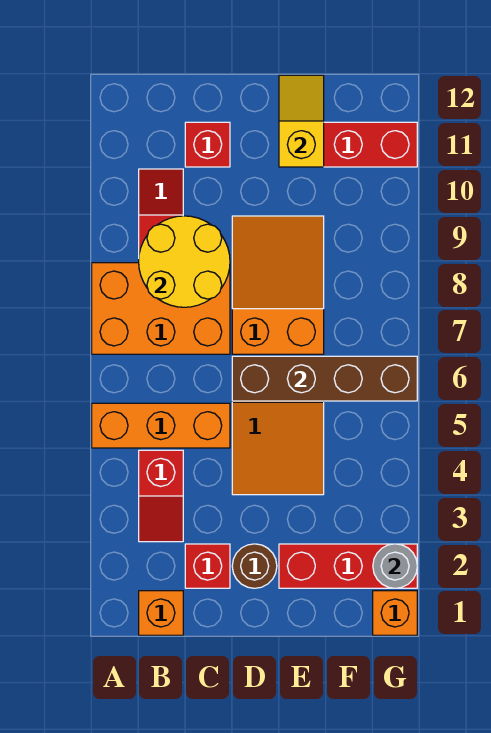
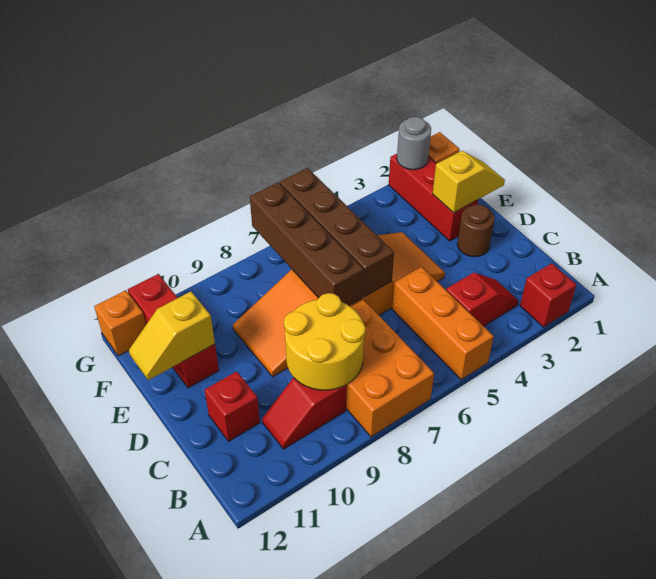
orange brick B1 level 1 -> orange brick G12 level 1
red brick C2 level 1 -> red brick A2 level 1
none -> brown brick D7:G7 level 2
none -> yellow slope E1:E2 level 2 top 2

